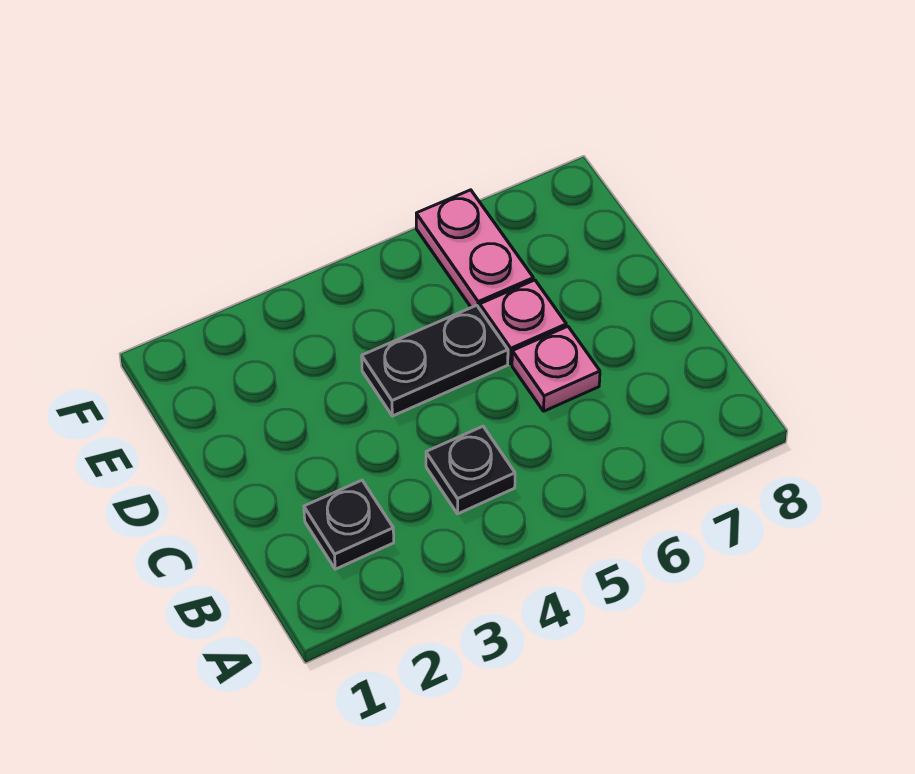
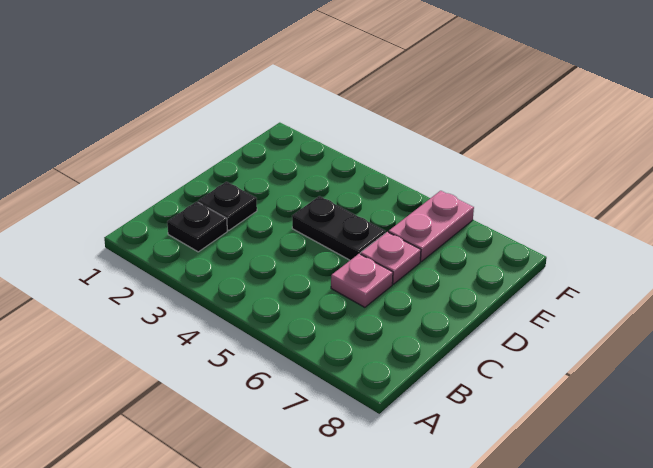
black plate B4 level 1 -> black plate C2 level 1

